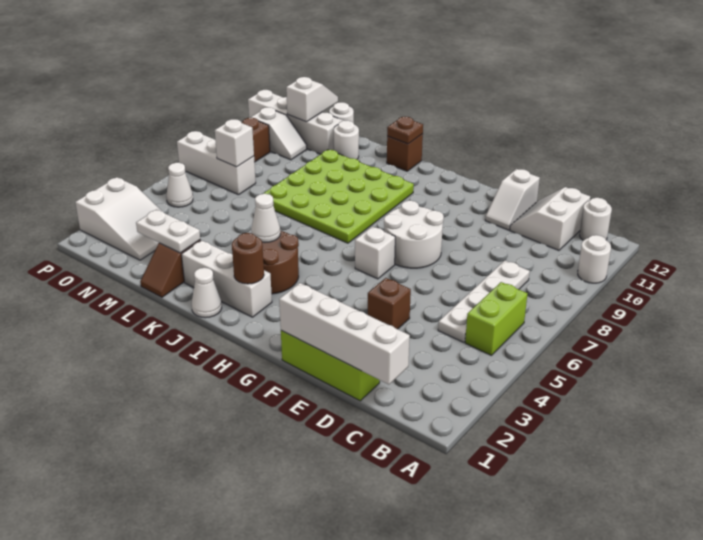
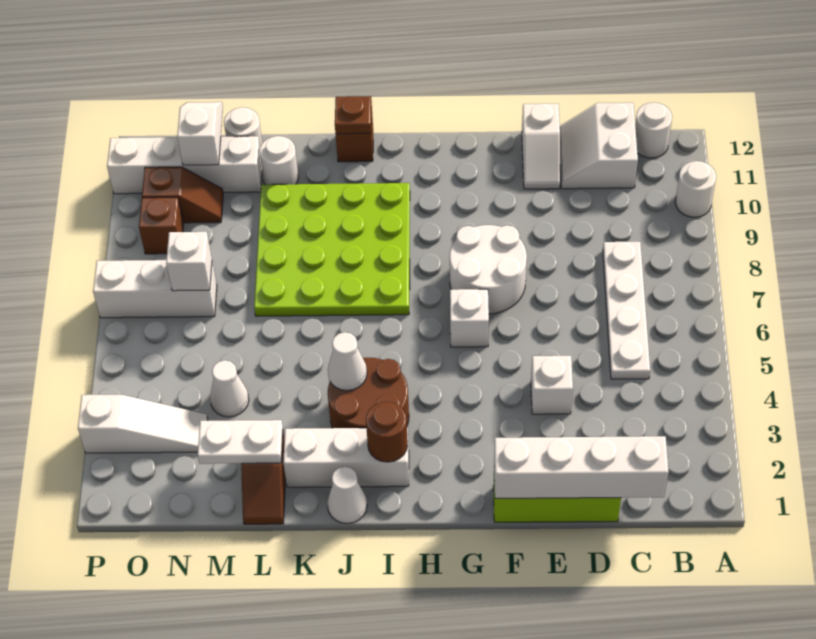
lime brick B5:B6 level 1 -> none
brown brick E4 level 1 -> white brick E4 level 1
white slope N2:P3 level 1 top P -> white slope N3:P3 level 1 top P
white slope N10:O10 level 1 top O -> brown slope N10:O10 level 1 top O
white cone O5 level 1 -> white cone M4 level 1

